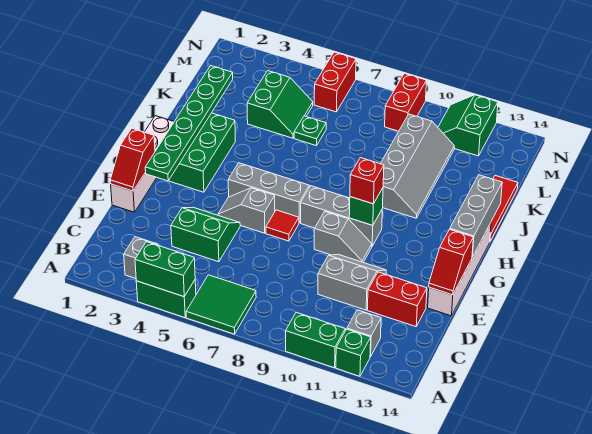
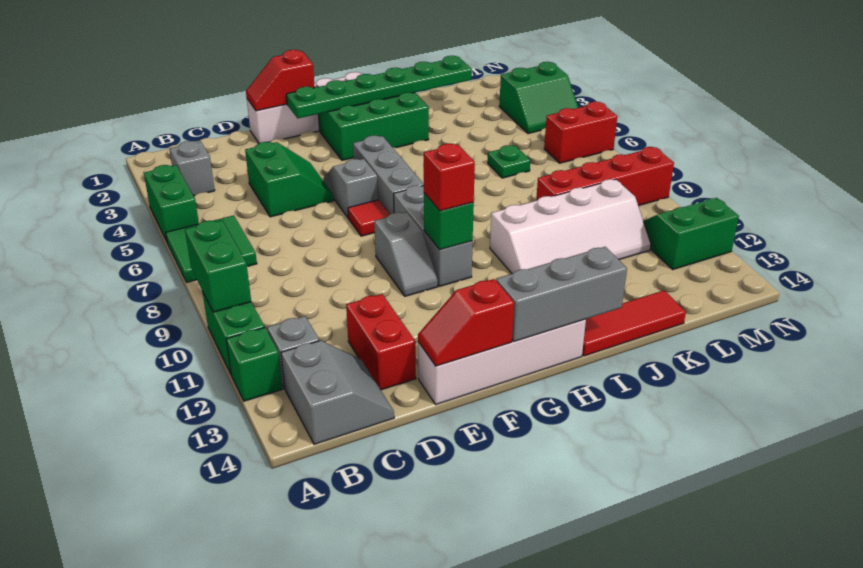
green brick A4:A5 level 2 -> green brick A9:A10 level 2
grey slope D10:E11 level 1 top D -> grey slope B13:C14 level 1 top B
grey slope I10:L11 level 1 top 10 -> white slope I10:L11 level 1 top 10
green slope K4:L5 level 1 top 4 -> green slope M3:N4 level 1 top 3
red brick M9:N9 level 1 -> red brick K9:N9 level 1

